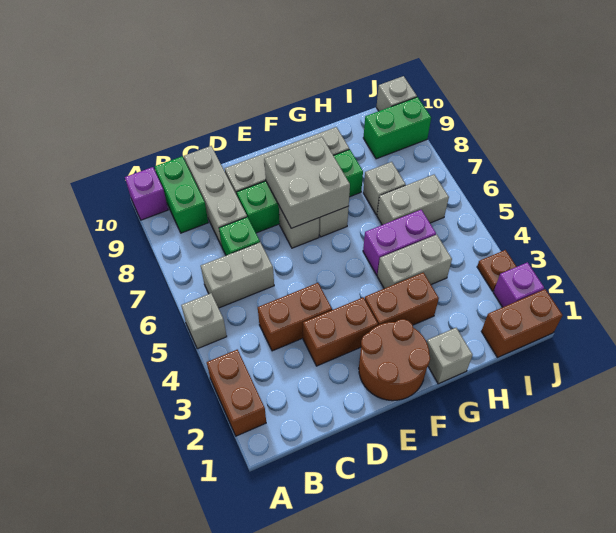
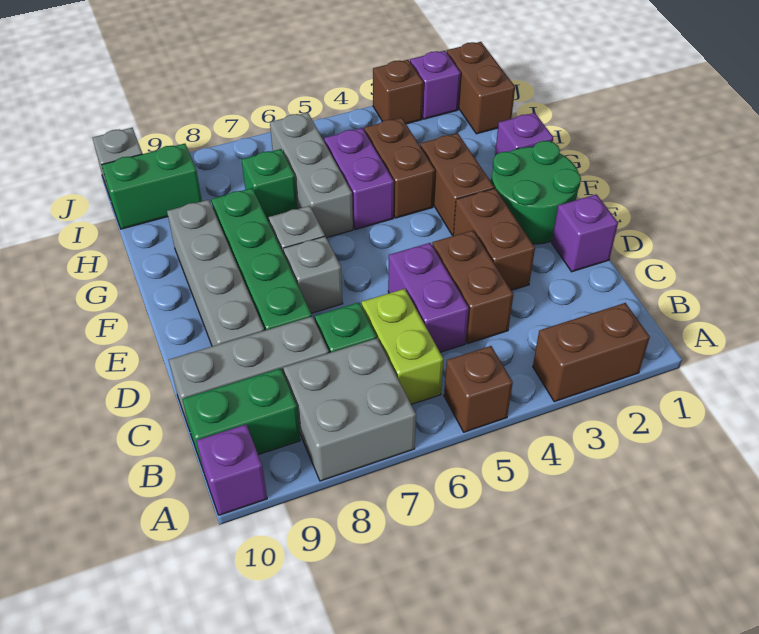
grey brick A5 level 1 -> brown brick A5 level 1
grey brick B6:C6 level 1 -> lime brick B6:C6 level 1
none -> purple brick C5:D5 level 1
none -> purple brick D1 level 1
brown round brick E1:F2 level 1 -> green round brick E1:F2 level 1
grey brick E7:F8 level 2 -> grey brick A7:B8 level 1
grey brick G1 level 1 -> purple brick G1 level 1
grey brick G4:H4 level 1 -> brown brick G4:H4 level 1
grey brick H6:I6 level 1 -> grey brick G6:I6 level 1
grey brick H7 level 1 -> green brick H7 level 1
green brick I9:J9 level 1 -> green brick I9:I10 level 1
brown plate J3 level 1 -> brown brick J3 level 1

